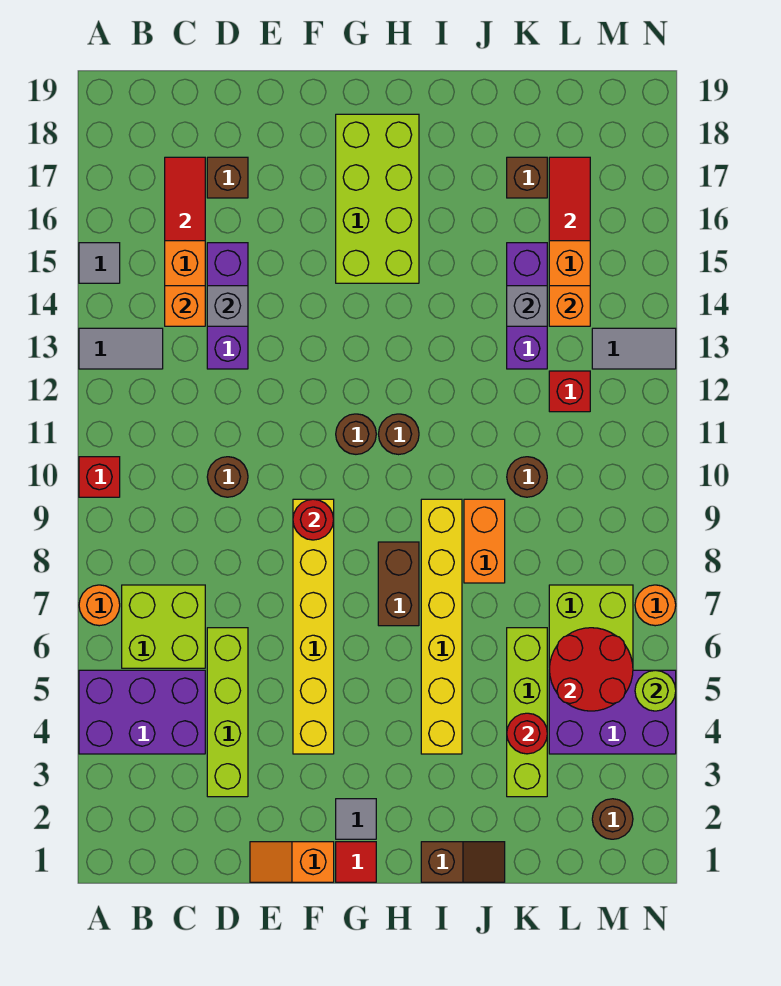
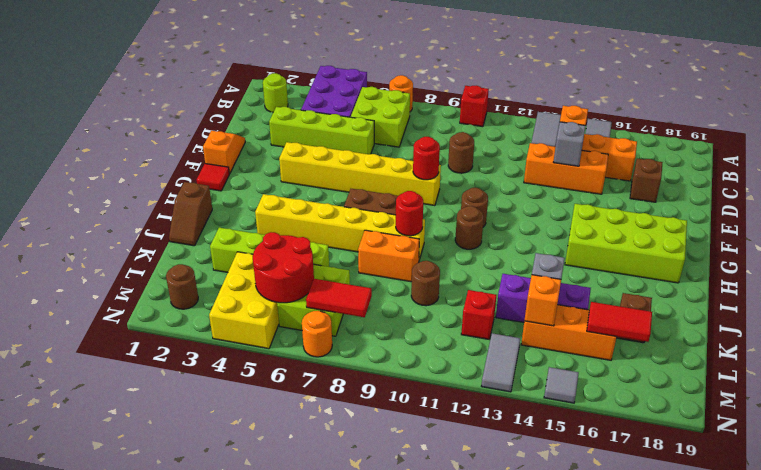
red tile C16:C17 level 2 -> red tile M7:M8 level 2
purple brick D13:D15 level 1 -> orange brick D13:D15 level 1
grey tile G2 level 1 -> grey tile N15 level 1
red round brick K4 level 2 -> red round brick I9 level 2
purple brick L4:N5 level 1 -> yellow brick L4:N5 level 1
lime round brick N5 level 2 -> lime round brick B2 level 1

